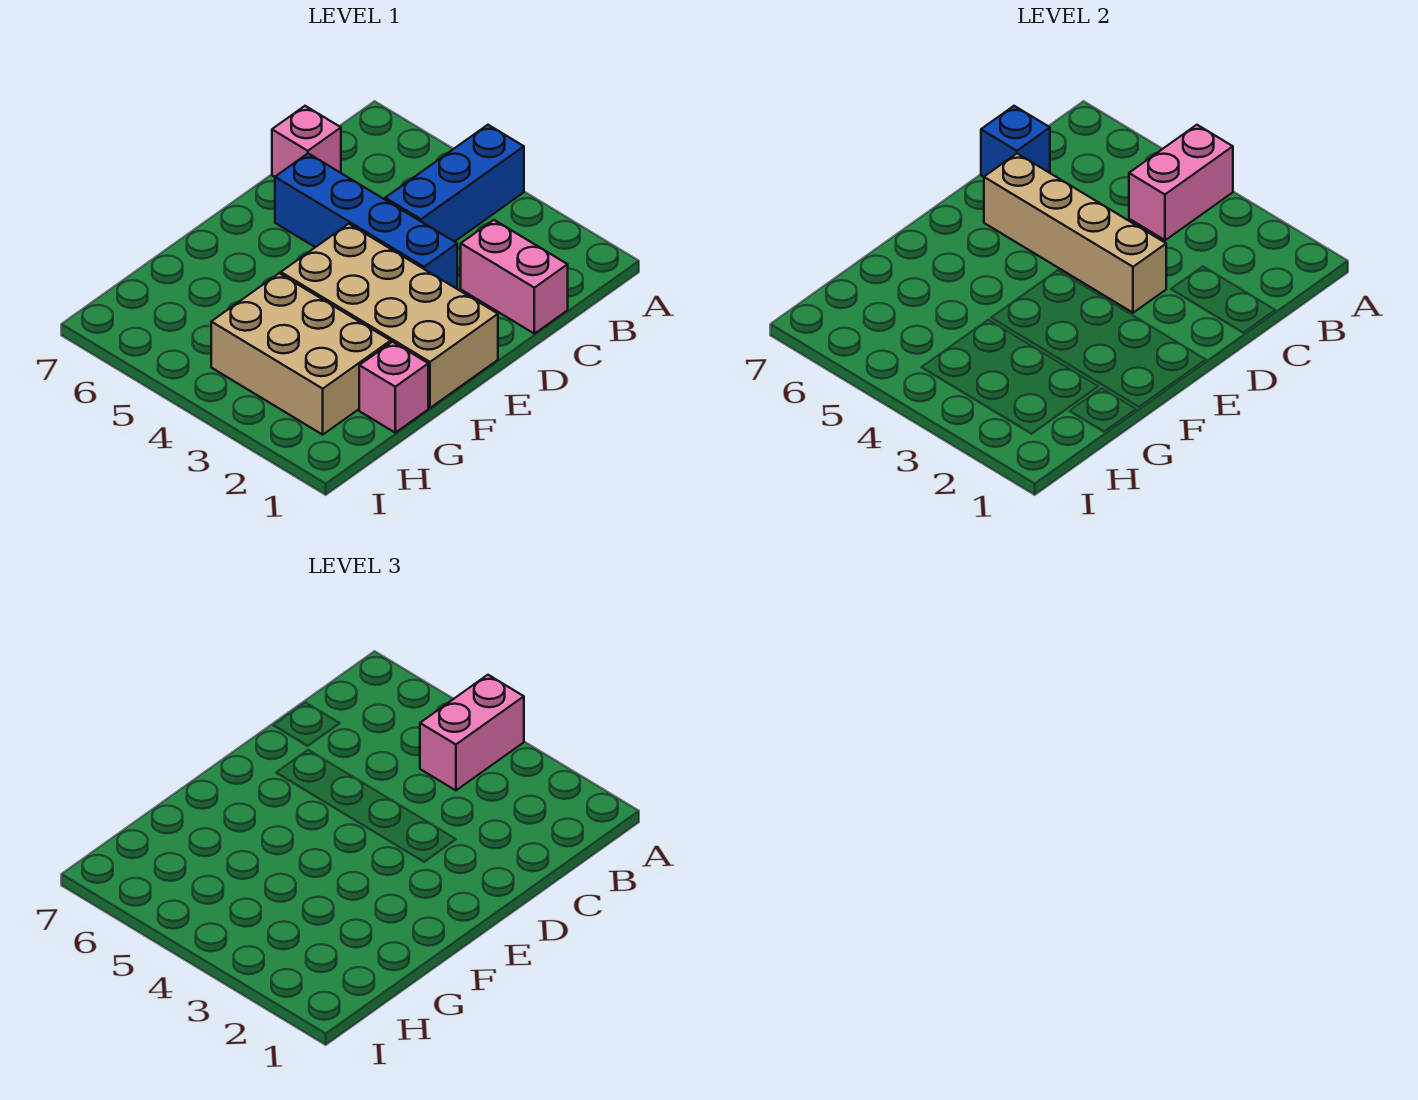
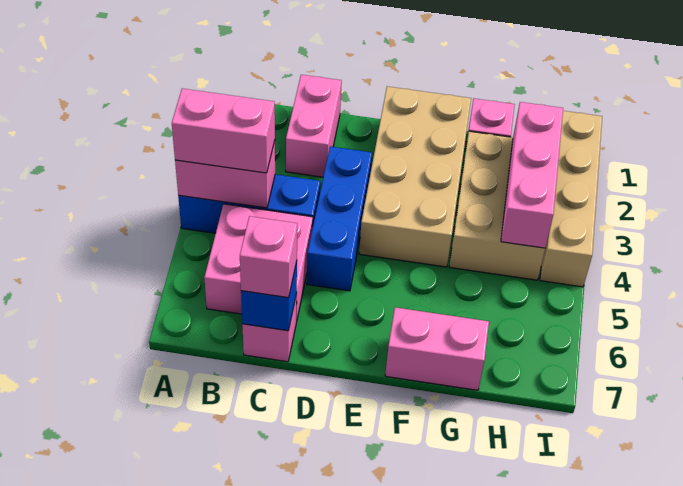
none -> pink brick B5:C6 level 1
none -> pink brick C7 level 3
blue brick D3:D6 level 1 -> blue brick D3:D5 level 1
tan brick D3:D6 level 2 -> tan brick I1:I4 level 1
none -> pink brick F7:G7 level 1
none -> pink brick H2:H4 level 2

